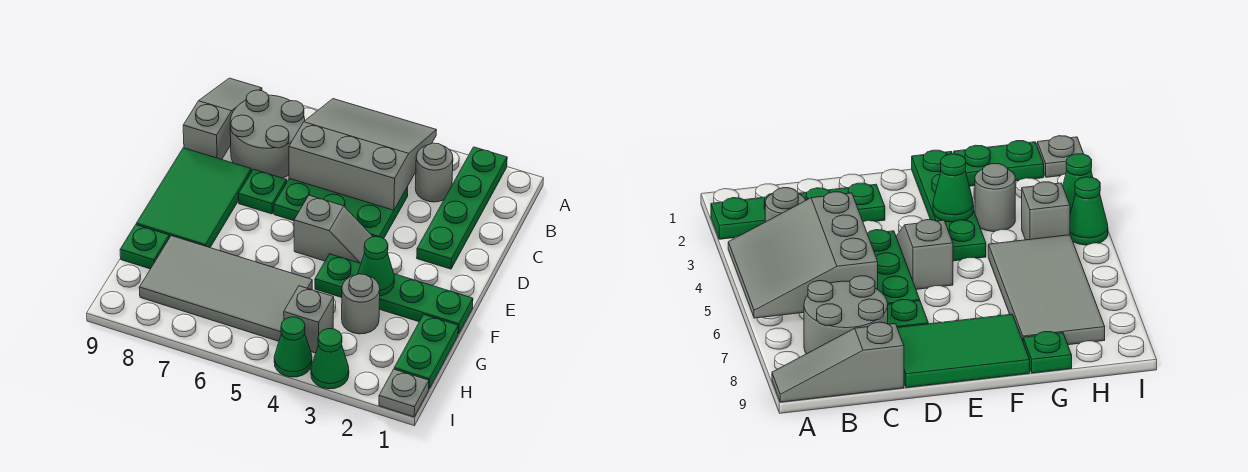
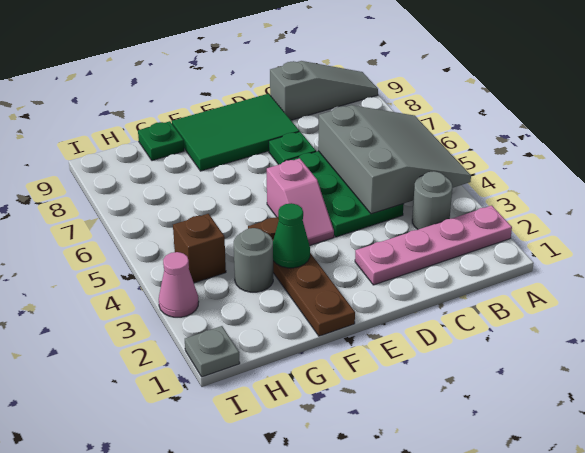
green plate A2:D2 level 1 -> pink plate A2:D2 level 1
grey round brick B7:C8 level 1 -> none
grey slope E4:E5 level 1 top 5 -> pink slope E4:E5 level 1 top 5
green plate F1:F4 level 1 -> brown plate F1:F4 level 1
green plate G1:H1 level 1 -> none
grey tile G5:H8 level 1 -> none
grey brick H4 level 1 -> brown brick H4 level 1
green cone I3 level 1 -> pink cone I3 level 1
green cone I4 level 1 -> none

